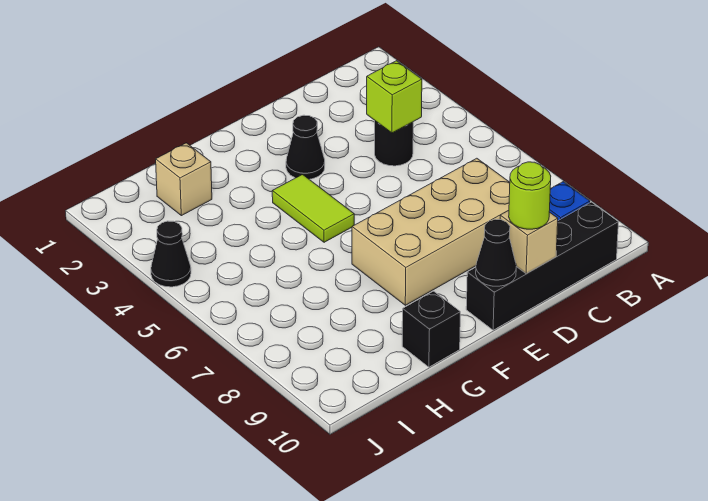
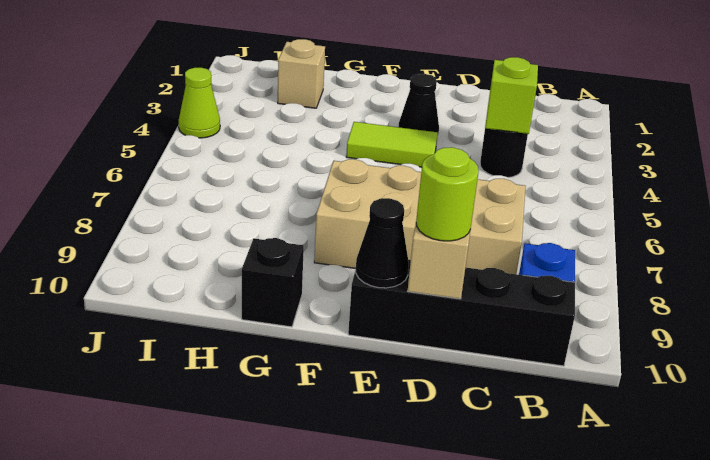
lime tile F4:F5 level 1 -> lime tile E4:F4 level 1
black cone J4 level 1 -> lime cone J4 level 1

